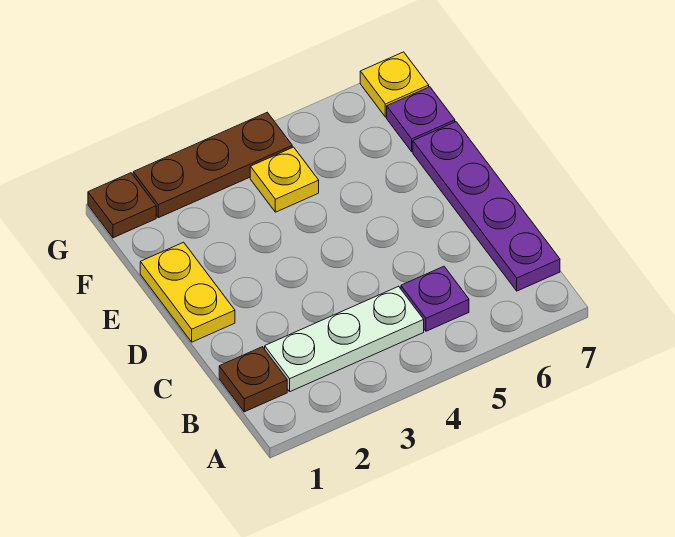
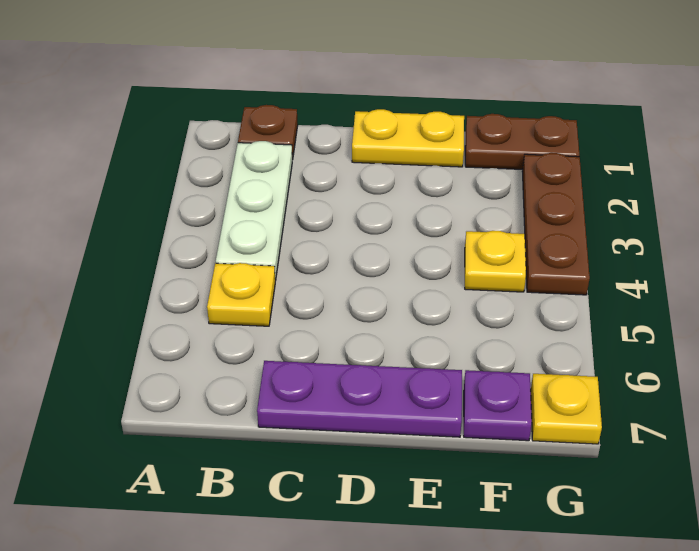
purple plate B5 level 1 -> yellow plate B5 level 1
purple plate B7:E7 level 1 -> purple plate C7:E7 level 1
brown plate G1 level 1 -> brown plate F1:G1 level 1

